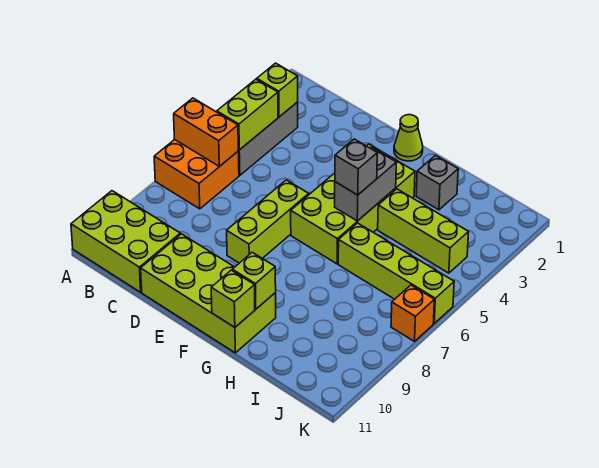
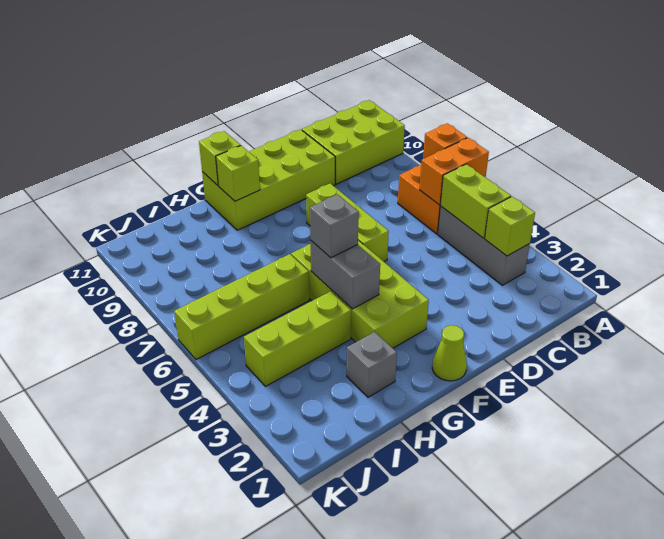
orange brick K7 level 1 -> orange brick A7 level 2

